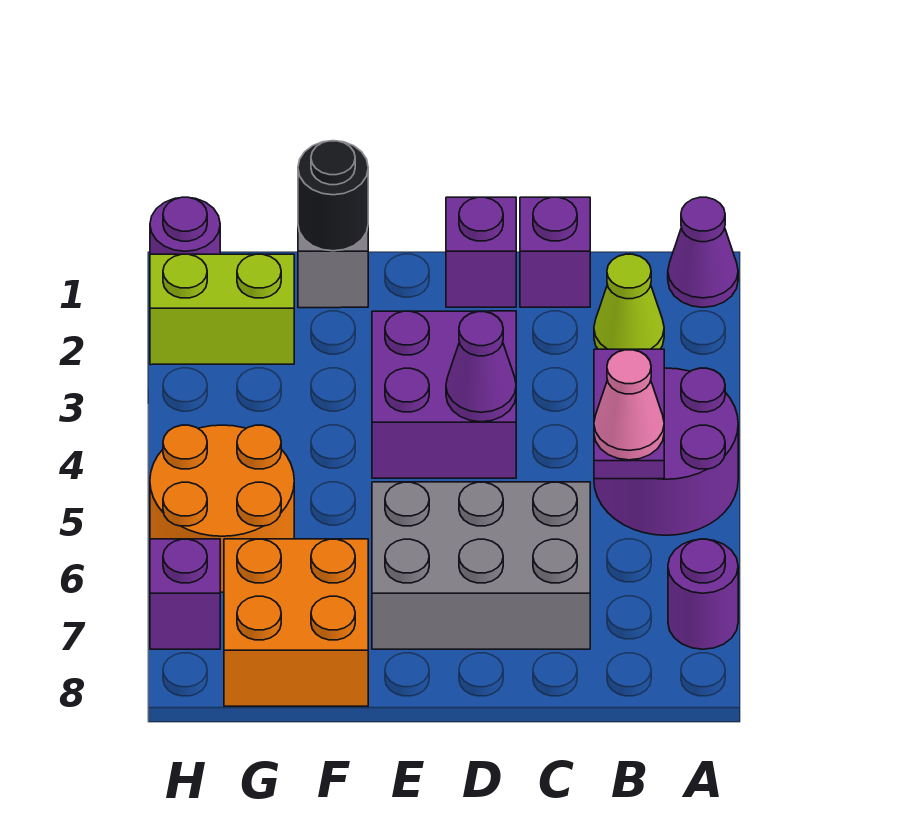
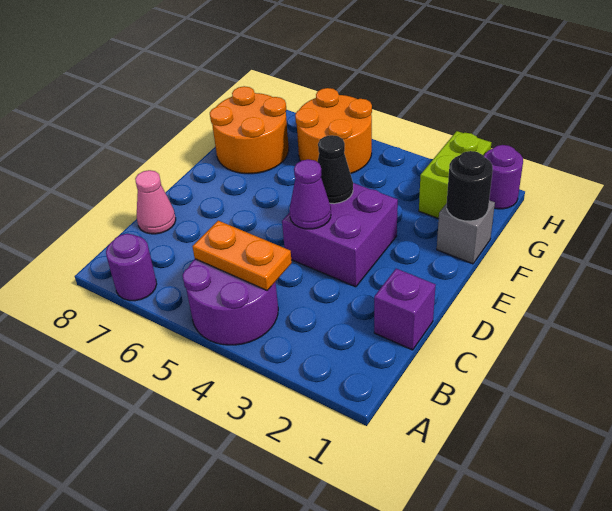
purple cone A1 level 1 -> none
lime cone B2 level 1 -> none
purple plate B4:B5 level 2 -> orange plate B4:B5 level 2
pink cone B5 level 3 -> pink cone C8 level 1
grey brick C6:E7 level 1 -> none
purple brick D1 level 1 -> none
none -> black cone E4 level 2
orange brick F7:G8 level 1 -> orange round brick F7:G8 level 1
purple brick H7 level 1 -> none

